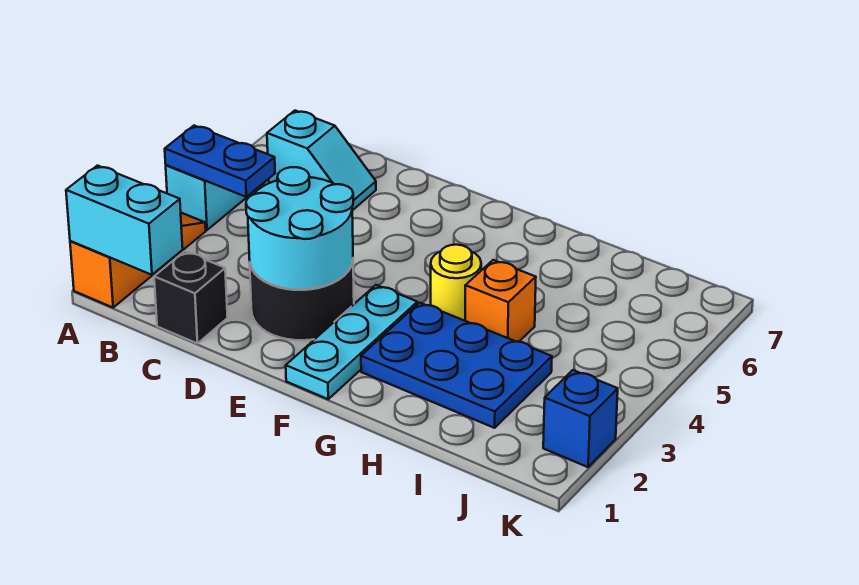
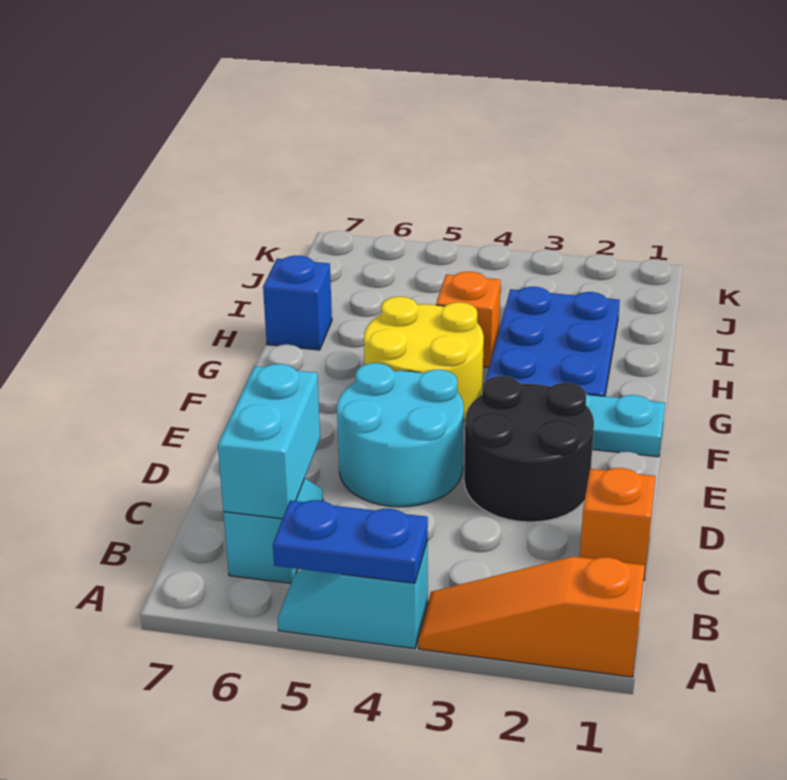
cyan brick A1:B1 level 2 -> cyan brick B6:C6 level 2
blue plate A4:B4 level 2 -> blue plate A4:A5 level 2
black brick C1 level 1 -> orange brick C1 level 1
cyan round brick D2:E3 level 2 -> cyan round brick D4:E5 level 1
yellow round brick G4 level 1 -> yellow round brick F4:G5 level 1
blue brick K2 level 1 -> blue brick H7 level 1

